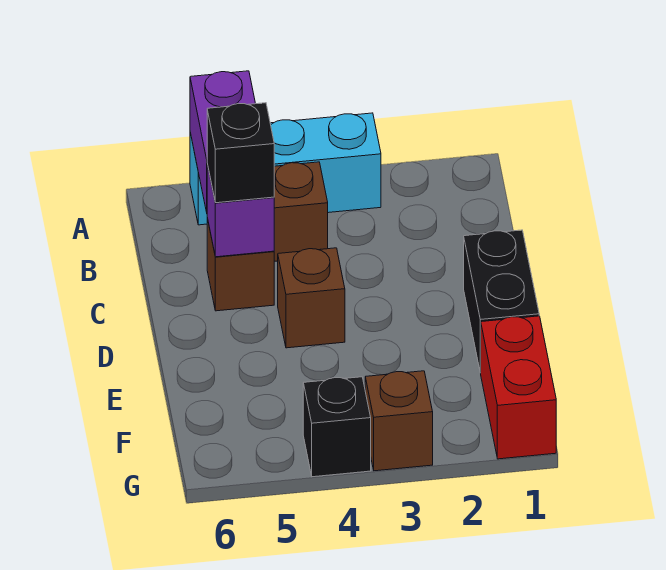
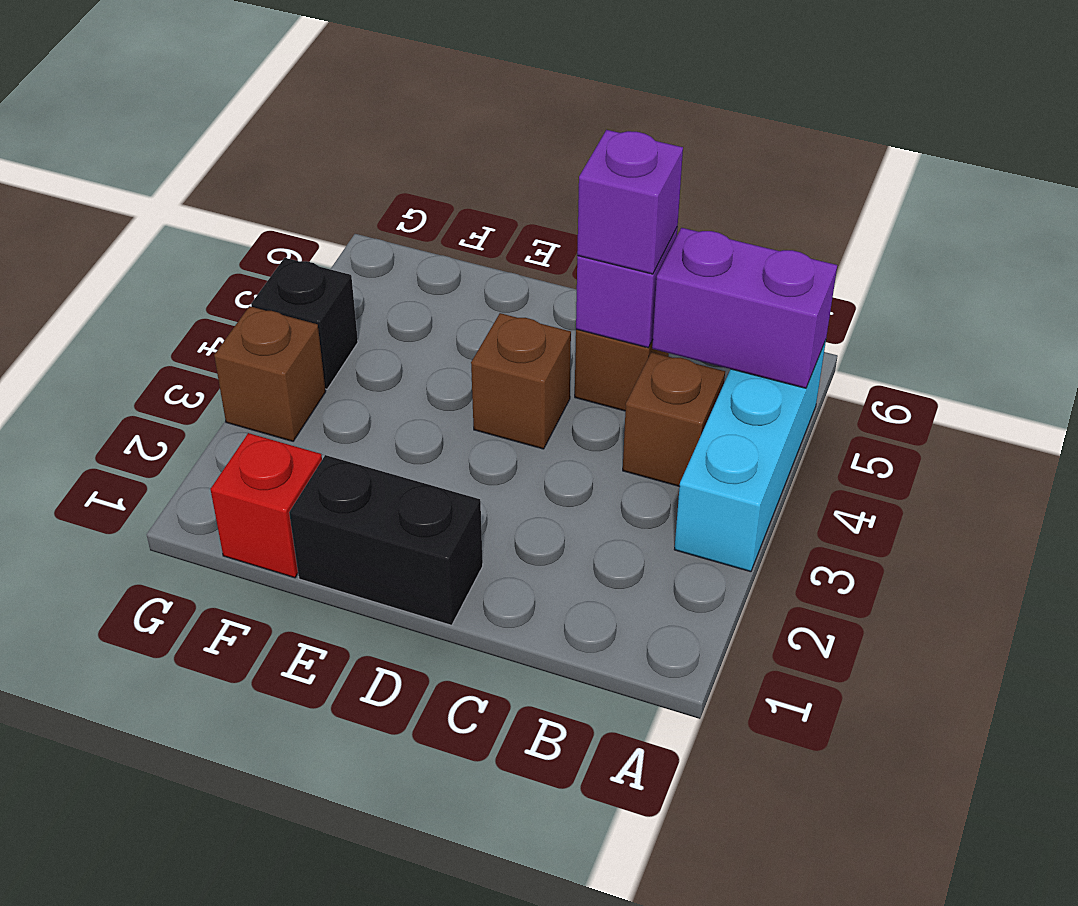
black brick C5 level 3 -> purple brick C5 level 3
red brick F1:G1 level 1 -> red brick F1 level 1

